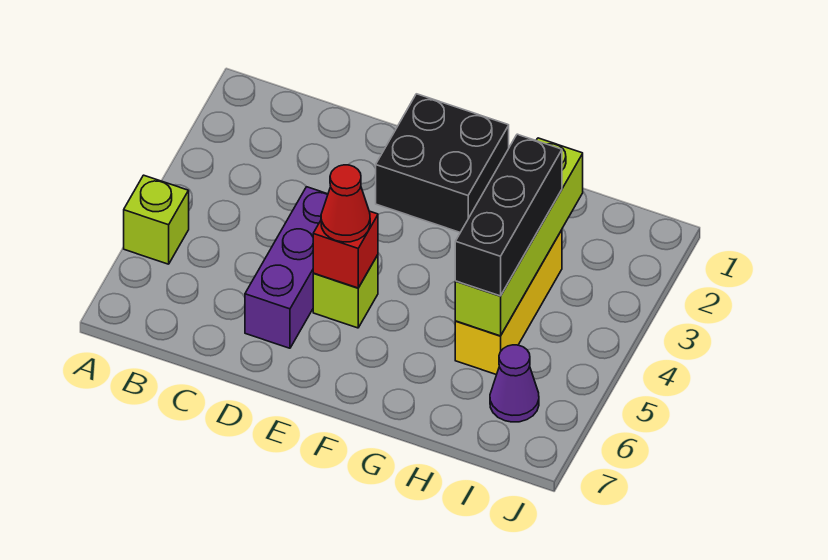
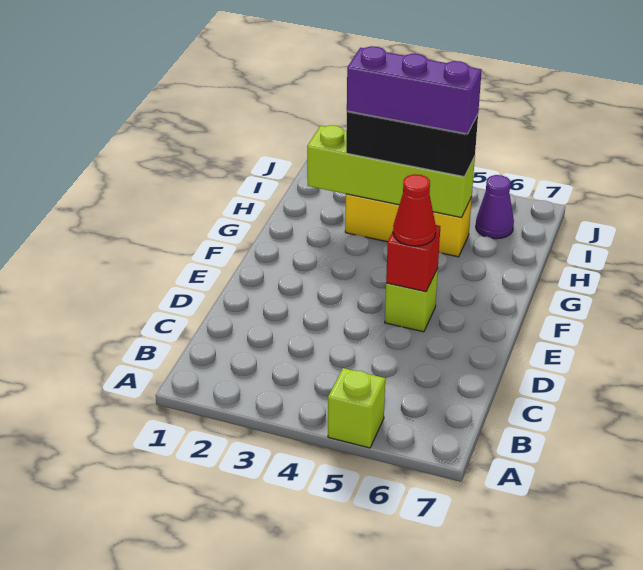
purple brick D4:D6 level 1 -> purple brick H3:H5 level 4
black brick E1:F2 level 1 -> none

